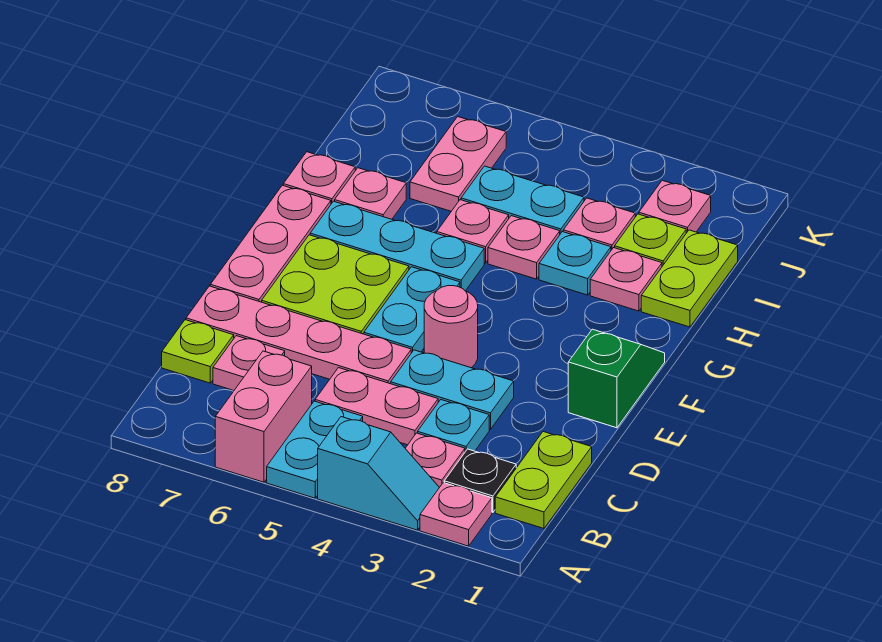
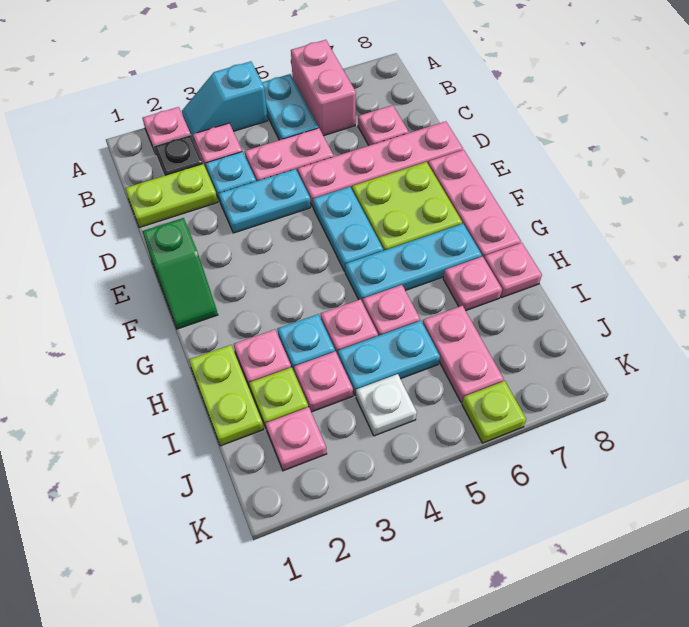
lime plate B1:C1 level 1 -> lime plate C1:C2 level 1
lime plate C8 level 1 -> lime plate K6 level 1
pink round brick E4 level 1 -> none
none -> white plate J4 level 1

